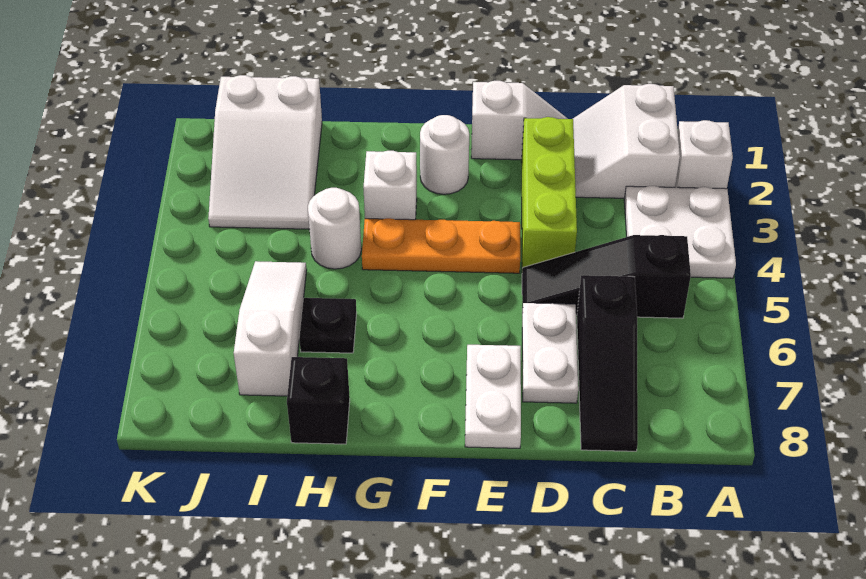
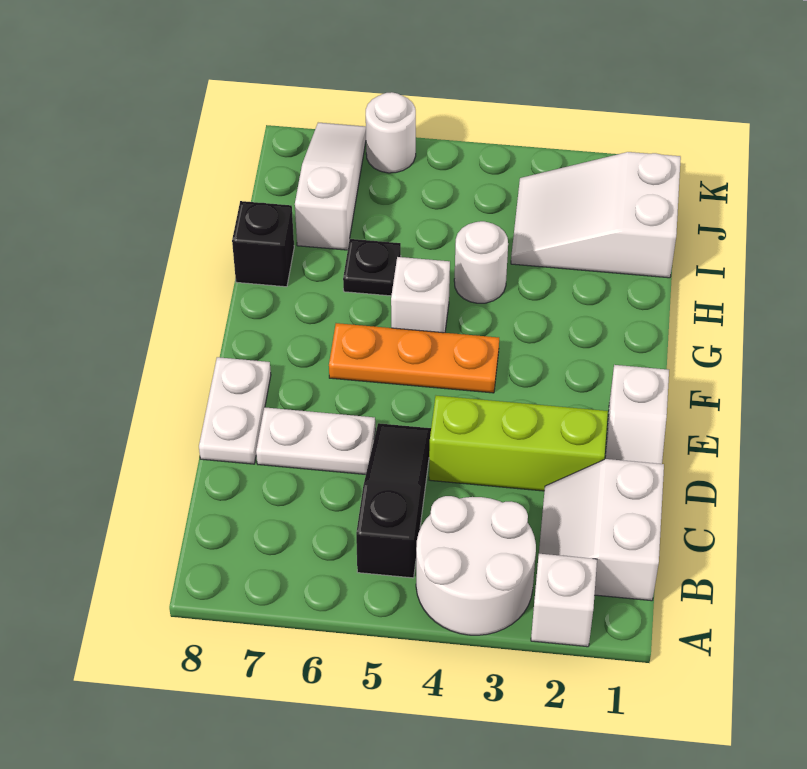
white plate A3:B4 level 1 -> white round brick A3:B4 level 1
white slope B1:C2 level 1 top B -> white slope B1:C2 level 1 top 1
black slope C6:C8 level 1 top 6 -> none
orange plate E4:G4 level 1 -> orange plate F4:F6 level 1
white plate E7:E8 level 1 -> white plate D8:E8 level 1
white round brick F2 level 1 -> white round brick K6 level 1
white brick G3 level 1 -> white brick G5 level 1
white slope I5:I7 level 1 top 7 -> white slope I7:K7 level 1 top I

